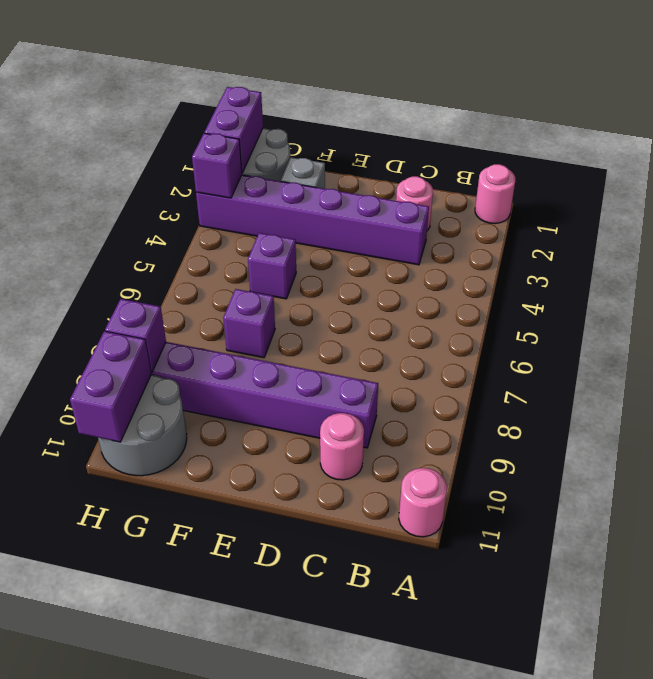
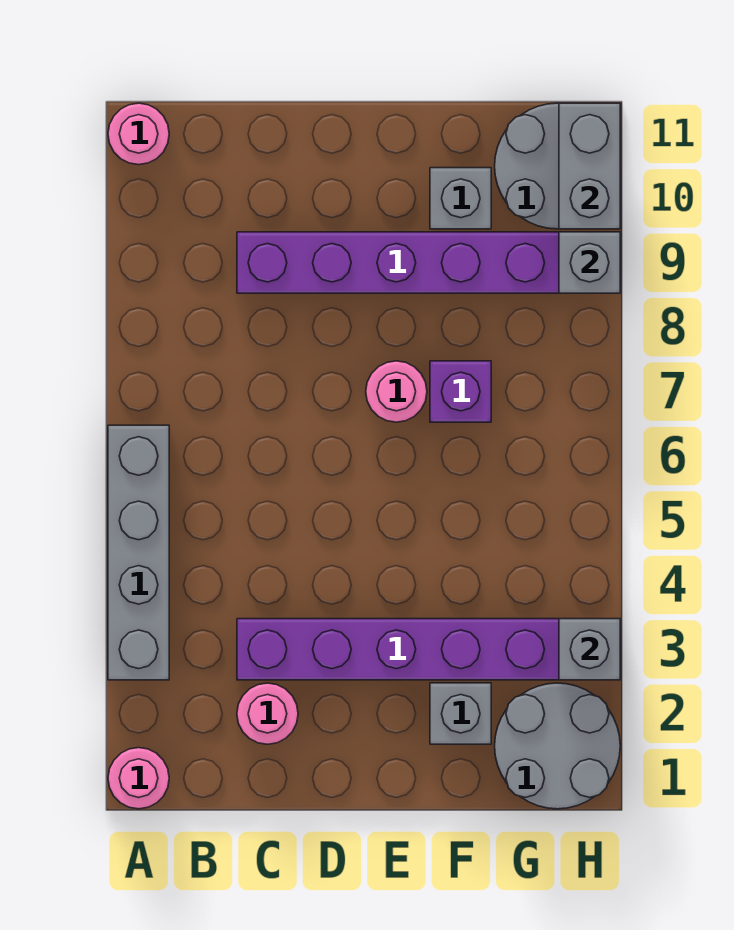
none -> grey brick A3:A6 level 1
pink round brick C10 level 1 -> pink round brick E7 level 1
purple brick F5 level 1 -> none
none -> grey brick F10 level 1
purple brick H1:H2 level 2 -> none
purple brick H3 level 2 -> grey brick H3 level 2
purple brick H9 level 2 -> grey brick H9 level 2
purple brick H10:H11 level 2 -> grey brick H10:H11 level 2

